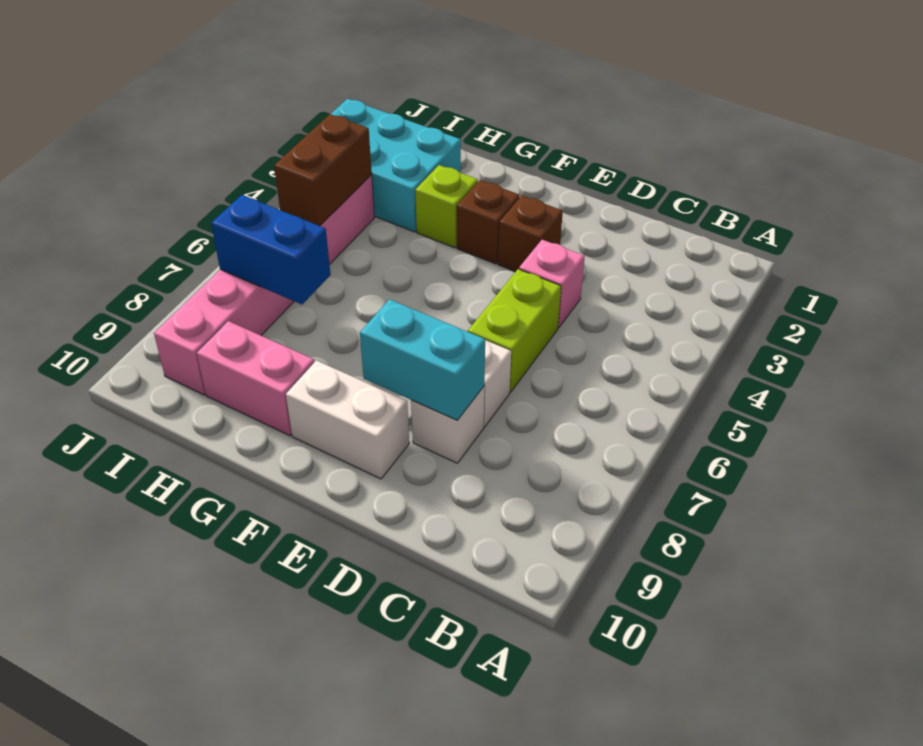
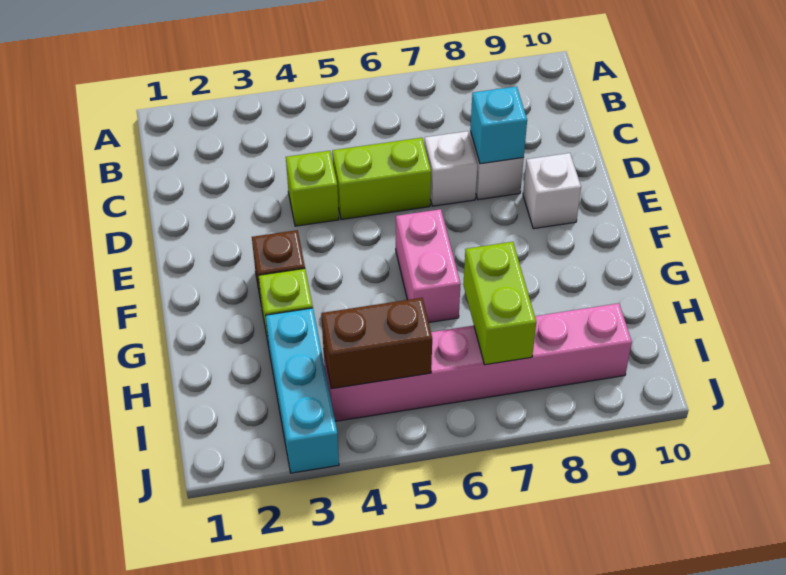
pink brick D4 level 1 -> lime brick D4 level 1
cyan brick D8:E8 level 2 -> cyan brick D8 level 2
brown brick E3 level 1 -> none
white brick E9:F9 level 1 -> white brick E9 level 1
pink brick G9:H9 level 1 -> pink brick F6:G6 level 1
cyan brick H2:J3 level 1 -> cyan brick H3:J3 level 1
blue brick H7:I7 level 2 -> lime brick H7:I7 level 2

